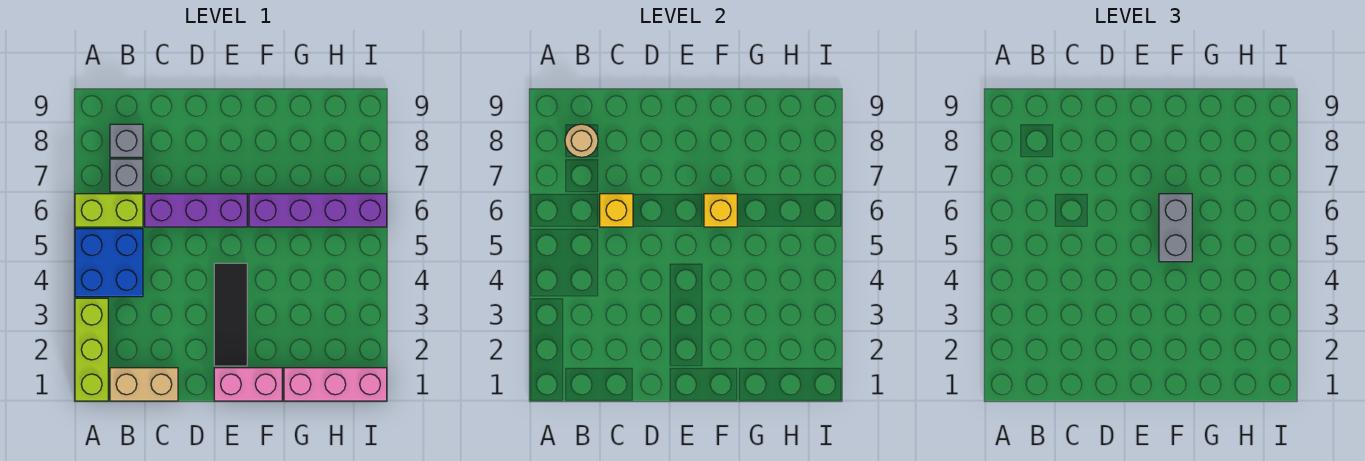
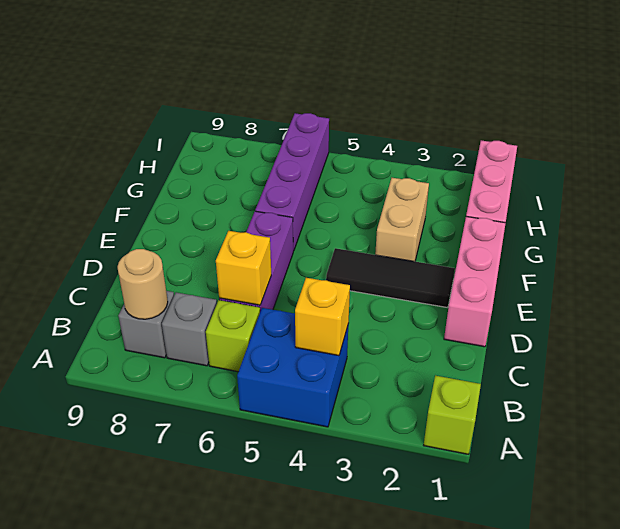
lime brick A1:A3 level 1 -> lime brick A1 level 1
lime brick A6:B6 level 1 -> lime brick B6 level 1
tan brick B1:C1 level 1 -> tan brick F3:G3 level 1
pink brick E1:F1 level 1 -> pink brick D1:F1 level 1
grey brick F5:F6 level 3 -> none
yellow brick F6 level 2 -> yellow brick B4 level 2

